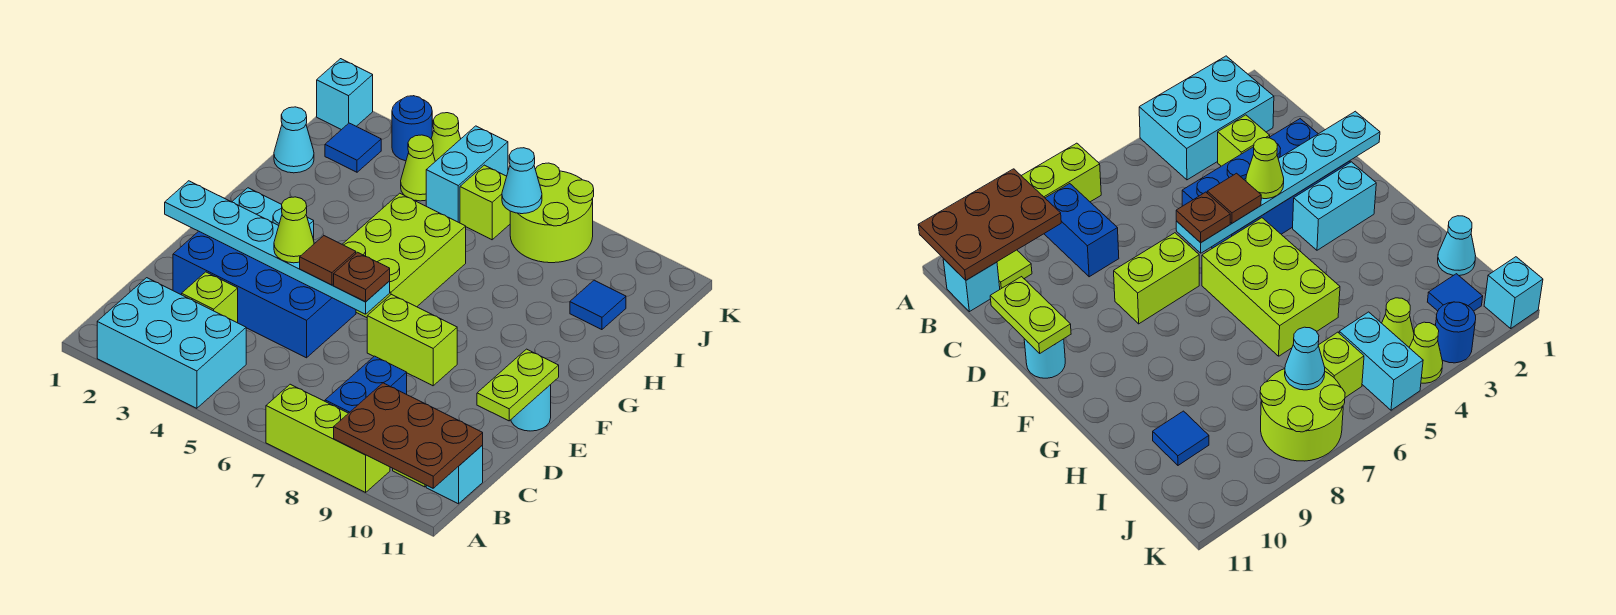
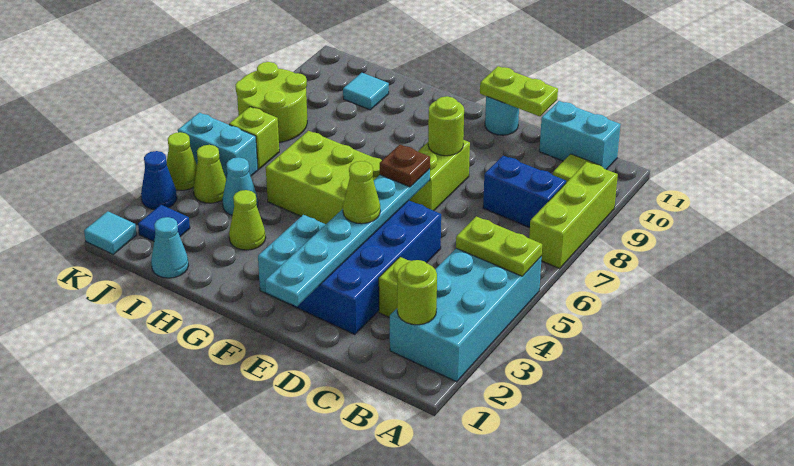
cyan brick A2:B4 level 1 -> cyan brick A2:B5 level 1
none -> lime plate A5:B5 level 2
brown plate A9:B11 level 2 -> none
none -> lime round brick B2 level 2
cyan brick B11 level 1 -> cyan brick B11:C11 level 1
brown tile E5 level 3 -> none
none -> lime round brick E8 level 2
none -> lime cone H3 level 1
blue tile I10 level 1 -> cyan tile I10 level 1
cyan cone J7 level 2 -> cyan cone I4 level 1
cyan brick K1 level 1 -> cyan tile K1 level 1
blue round brick K3 level 1 -> blue cone K3 level 1

